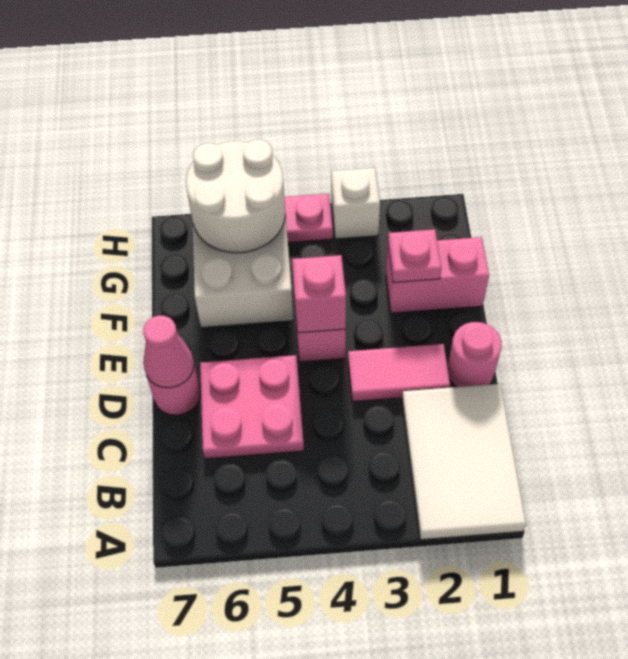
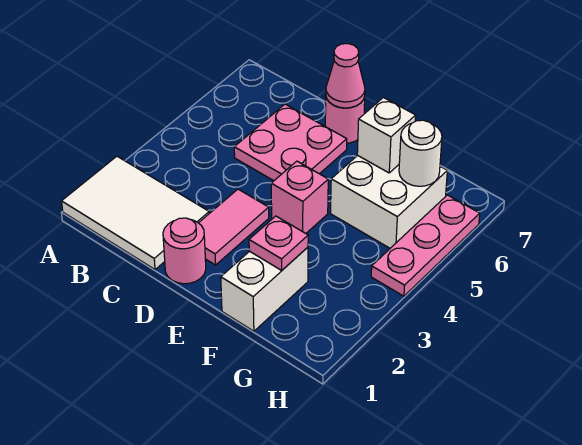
pink brick E4 level 2 -> none
pink brick F1:F2 level 1 -> white brick F1:F2 level 1
white round brick G5:H6 level 2 -> white round brick G6 level 2
white brick H3 level 1 -> white brick F6 level 2

